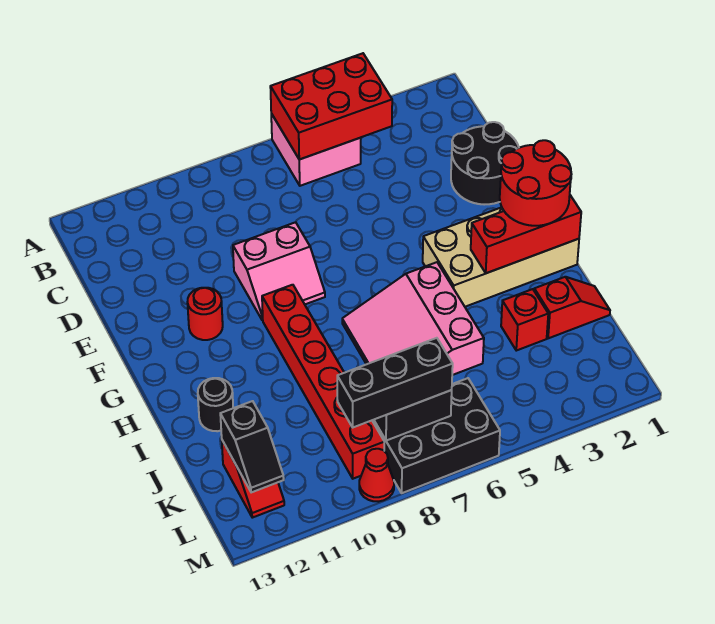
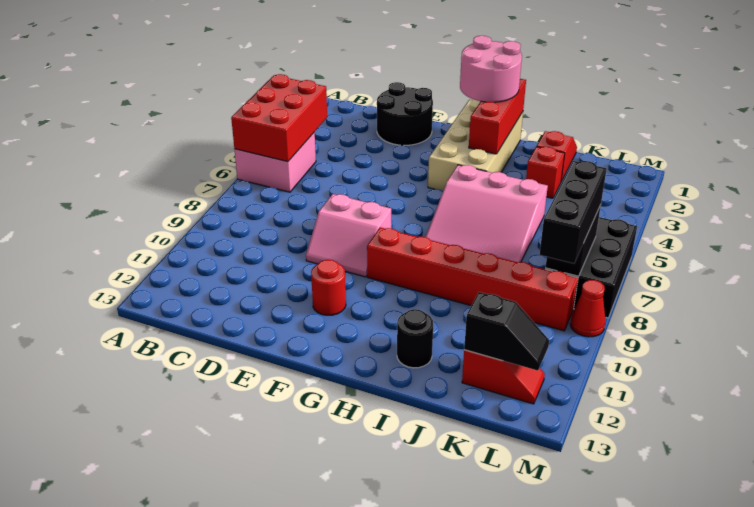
pink slope E8:F9 level 1 top E -> pink slope E8:F9 level 1 top 8
red round brick G1:H2 level 3 -> pink round brick G1:H2 level 3

